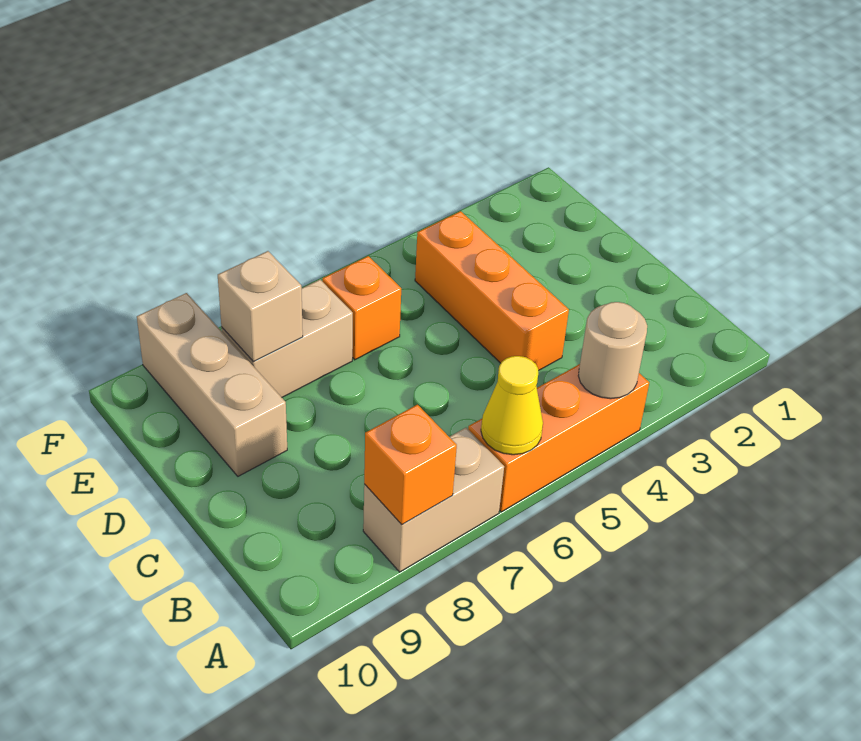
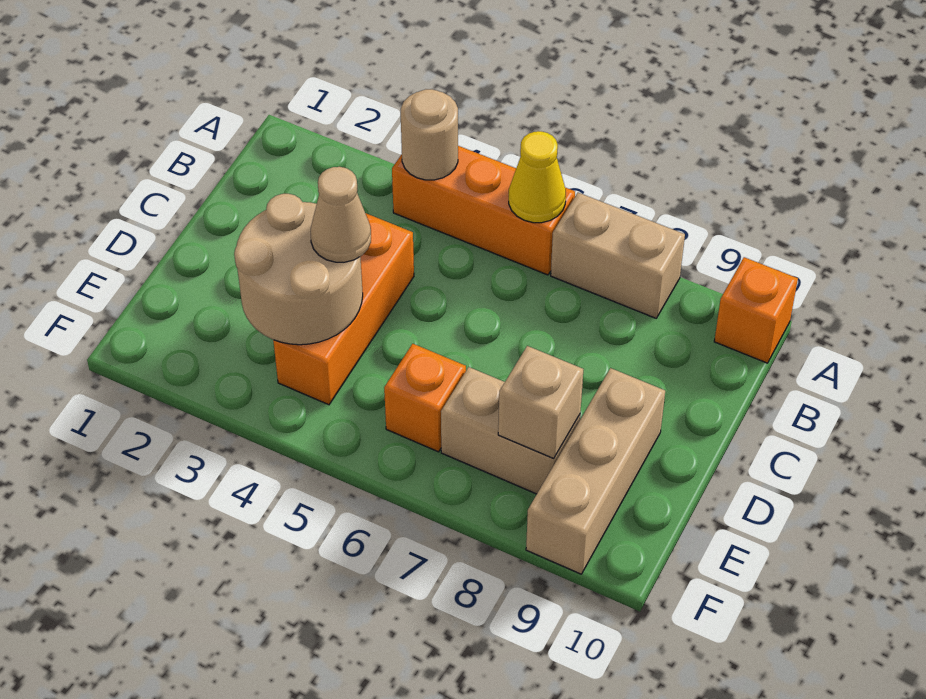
orange brick A8 level 2 -> orange brick A10 level 1
none -> tan round brick D3:E4 level 2
none -> tan cone D4 level 3

